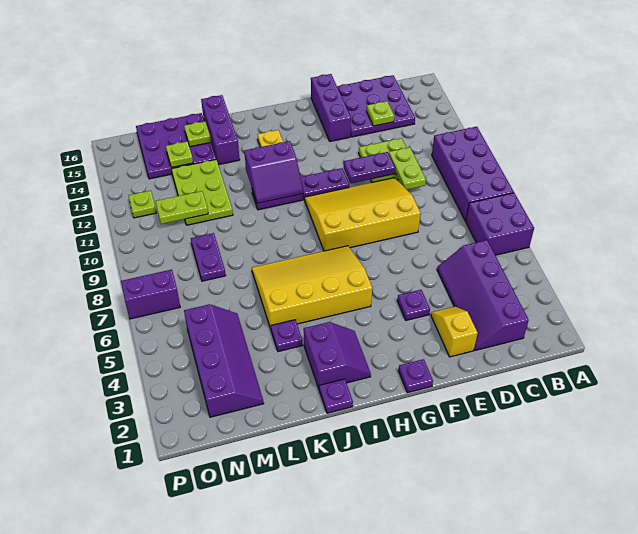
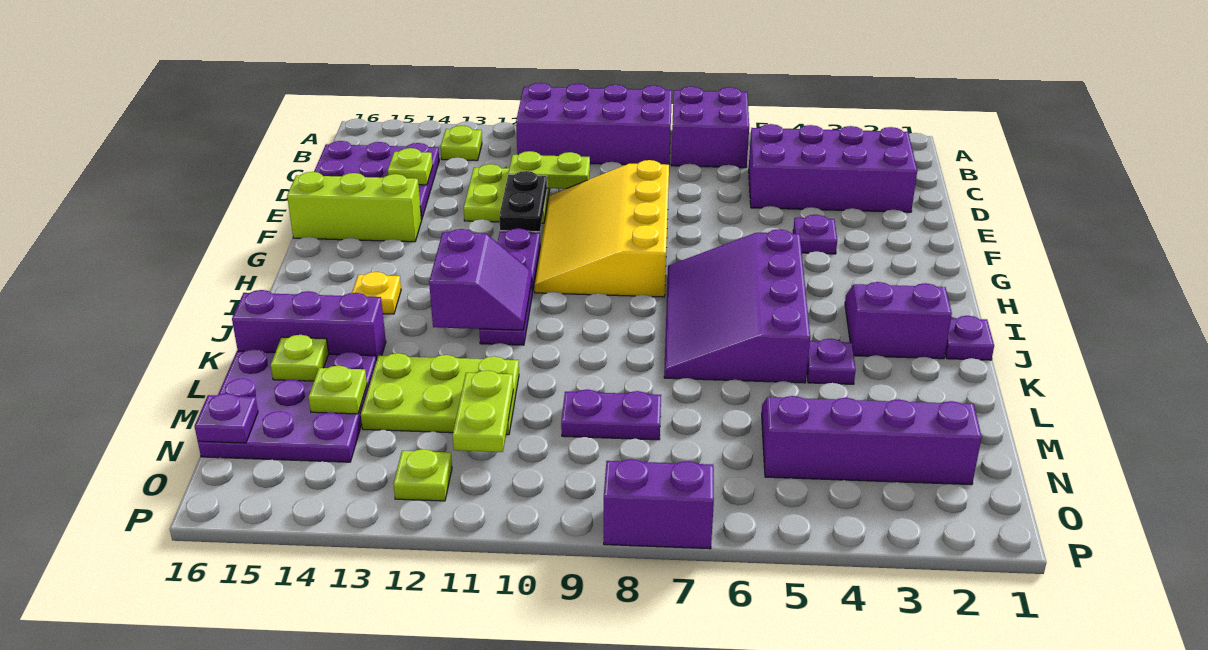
none -> lime plate B13 level 1
purple slope C2:D5 level 1 top C -> purple brick C2:D5 level 1
yellow slope E2:E3 level 1 top 2 -> none
purple plate E11:F11 level 2 -> black plate E11:F11 level 2
purple brick F14:F16 level 1 -> lime brick F14:F16 level 1
purple plate G1 level 1 -> purple plate N16 level 2
yellow slope H5:K7 level 1 top 5 -> purple slope H5:K7 level 1 top 5
purple brick O7:P7 level 1 -> purple brick P7:P8 level 1

